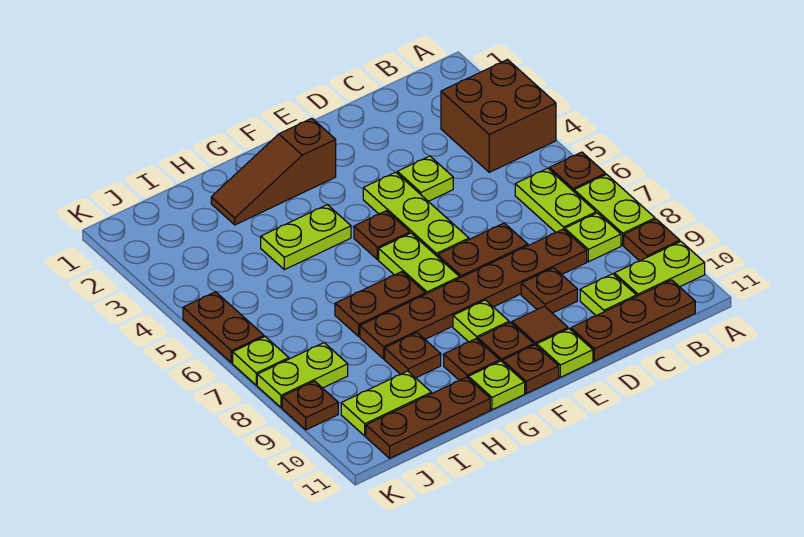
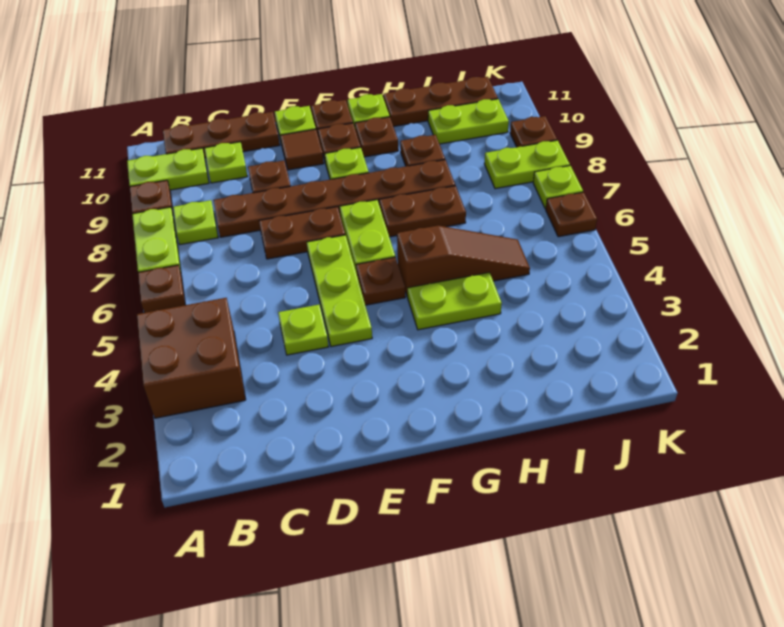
lime plate B6:B7 level 1 -> none
brown slope F2:H2 level 1 top F -> brown slope G5:I5 level 1 top G
brown plate K5:K6 level 1 -> brown plate K6 level 1

